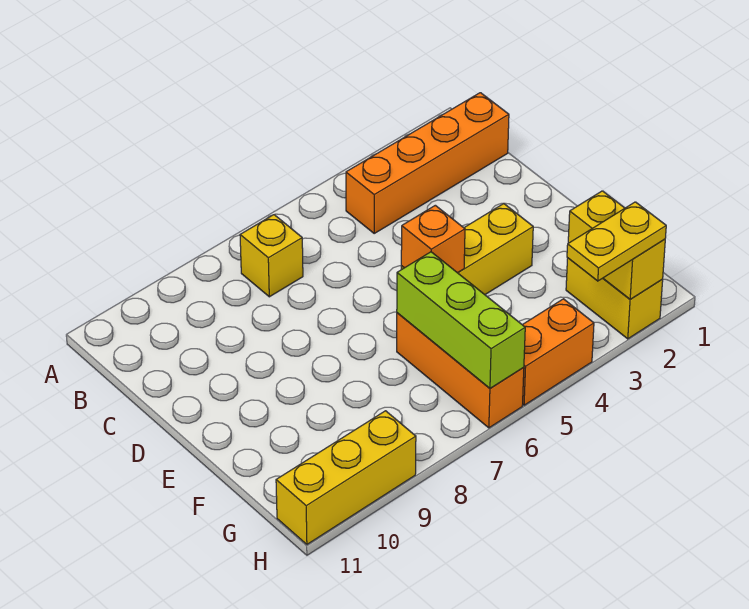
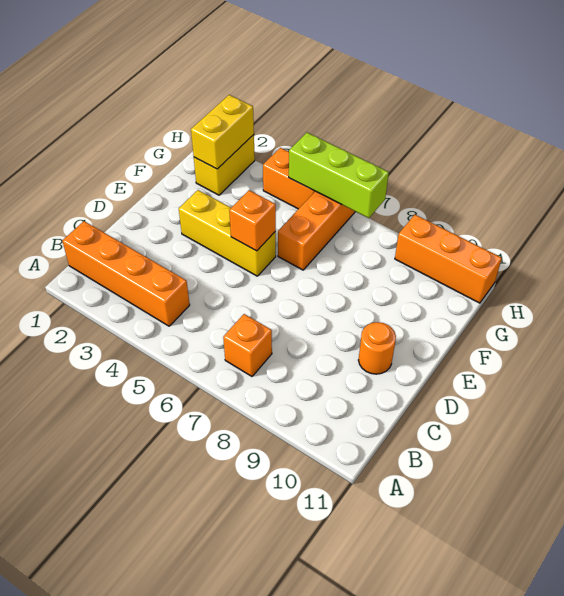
yellow brick B7 level 1 -> orange brick B7 level 1
none -> orange round brick D10 level 1
lime brick F6:H6 level 2 -> lime brick H5:H7 level 2
yellow plate H2:H3 level 3 -> none
yellow brick H9:H11 level 1 -> orange brick H9:H11 level 1

